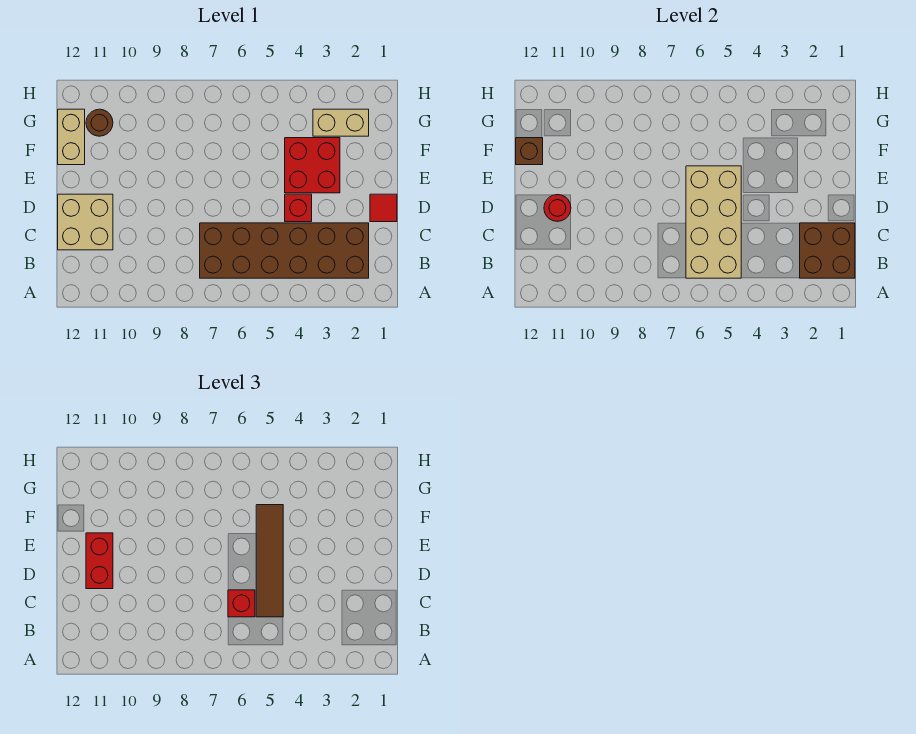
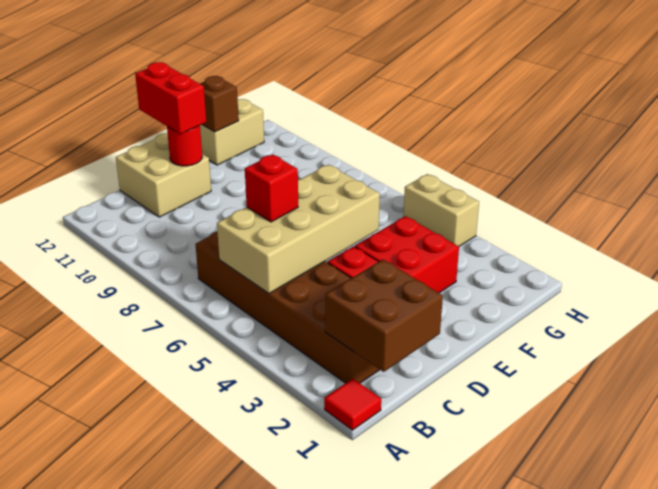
brown tile C5:F5 level 3 -> none
red tile D1 level 1 -> red tile A1 level 1
red brick D11:E11 level 3 -> red brick D11:D12 level 3
tan brick G2:G3 level 1 -> tan brick H4:H5 level 1
brown round brick G11 level 1 -> none

